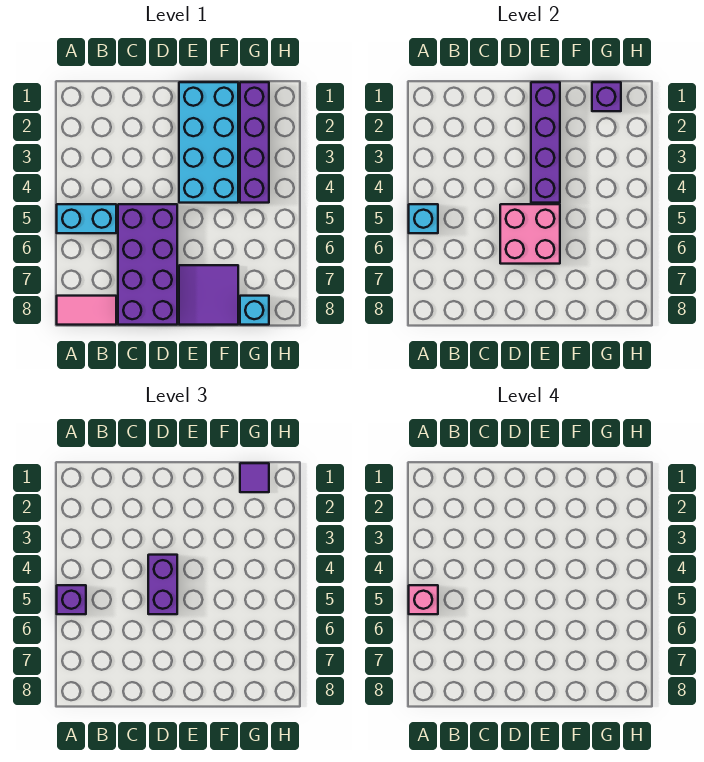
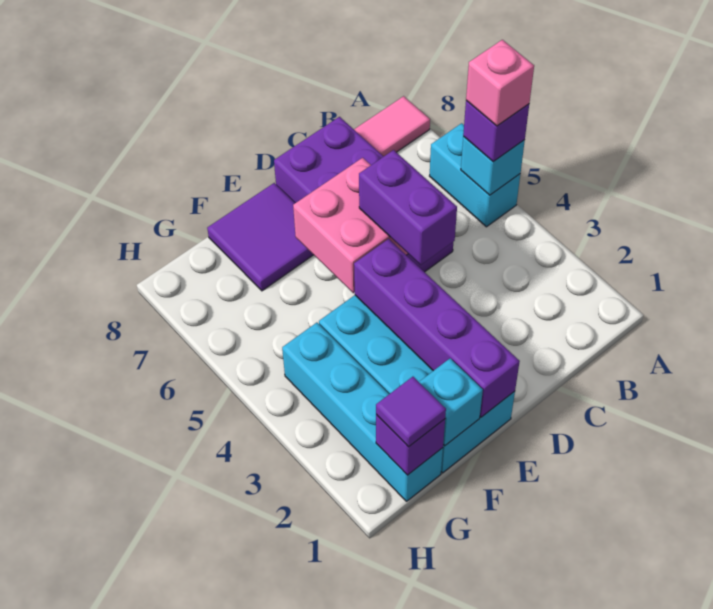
cyan brick A5:B5 level 1 -> cyan brick A5:A6 level 1
purple brick G1:G4 level 1 -> cyan brick G1:G4 level 1
cyan brick G8 level 1 -> cyan brick F1 level 2

